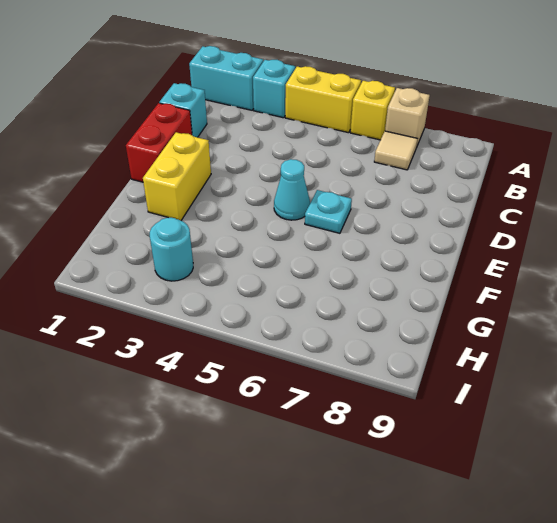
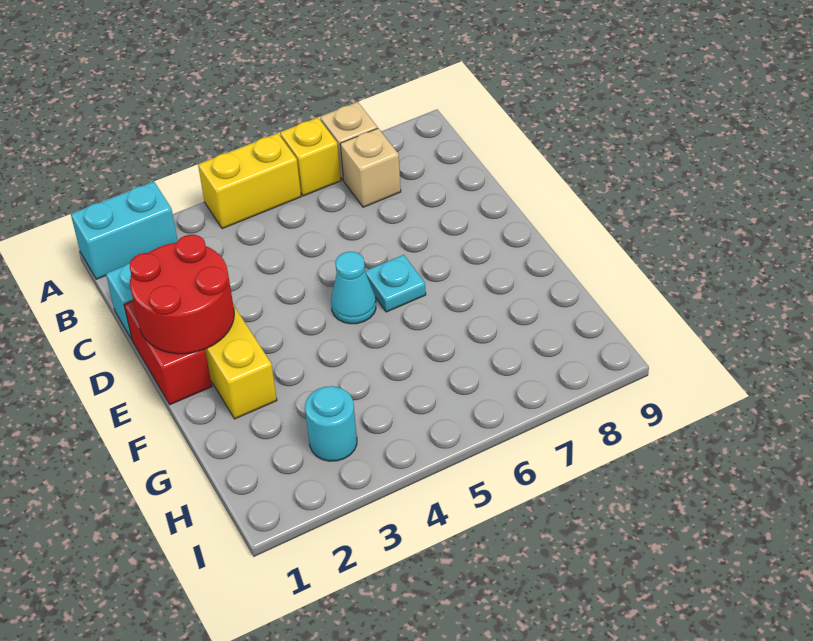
cyan brick A3 level 1 -> none
tan tile B7 level 1 -> tan brick B7 level 1
none -> red round brick D1:E2 level 2

